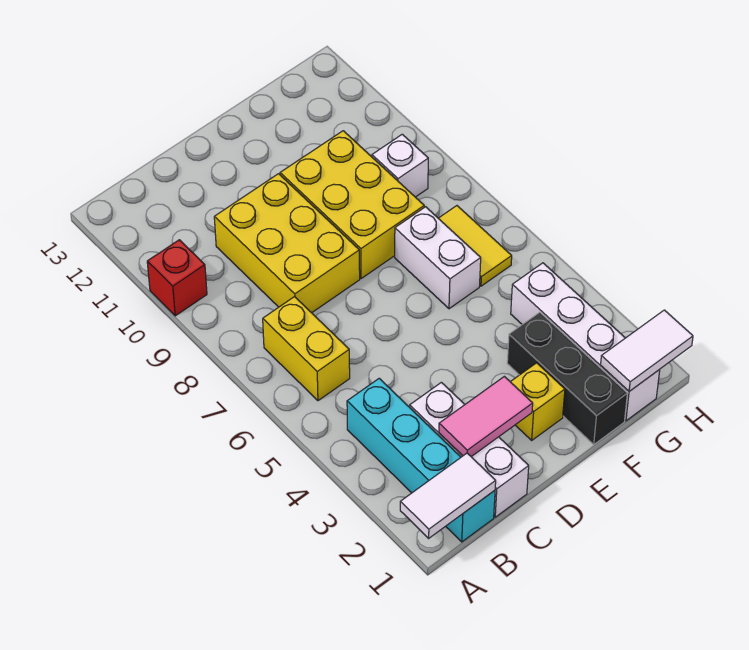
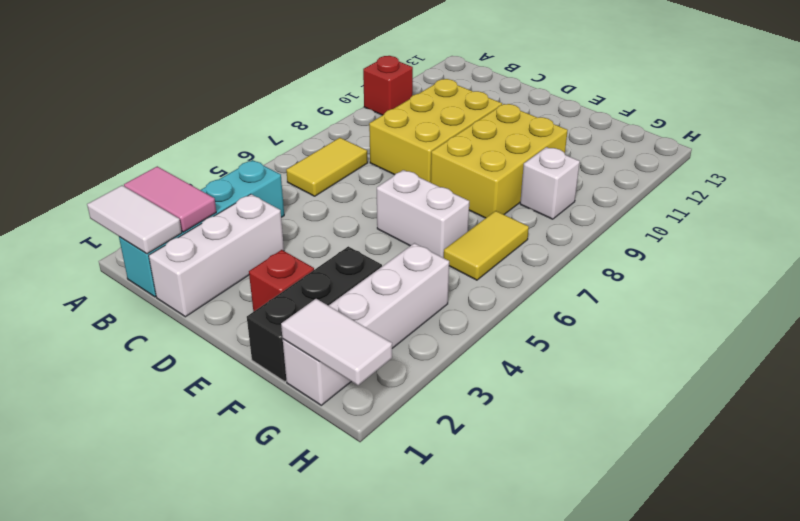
yellow brick B6:B7 level 1 -> yellow tile B6:B7 level 1
pink tile C2:D2 level 2 -> pink tile A2:B2 level 2
yellow brick E2 level 1 -> red brick E2 level 1
white brick F6:F7 level 1 -> white brick E6:F6 level 1

